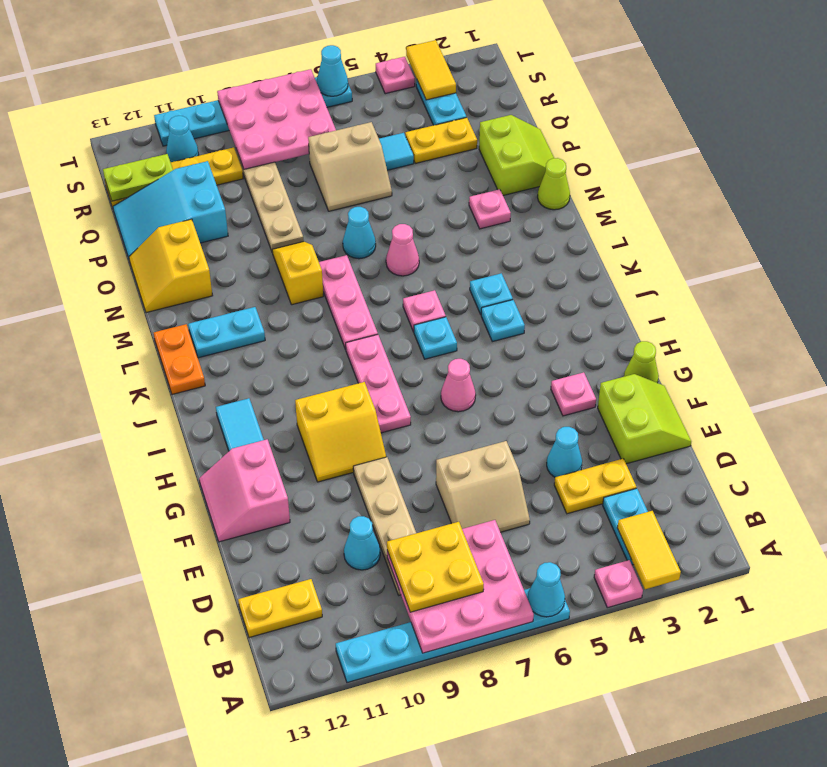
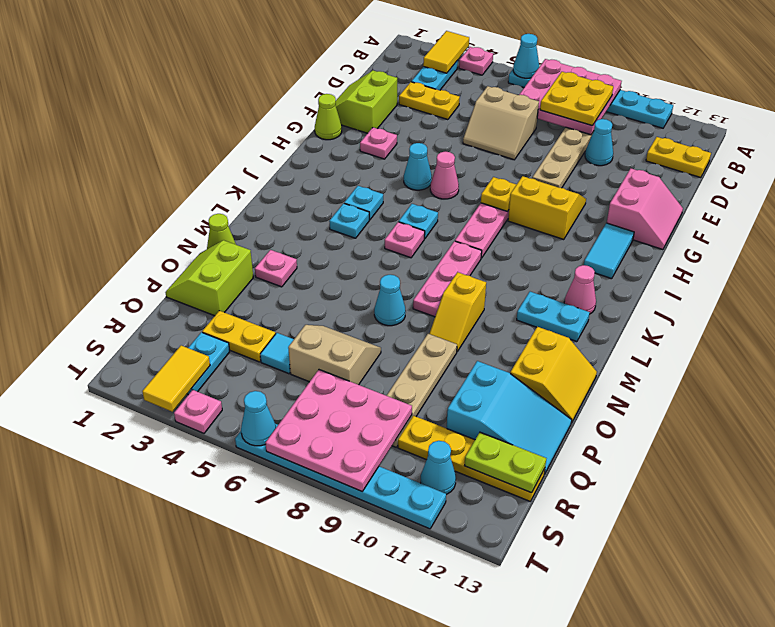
tan slope D6:E7 level 1 top E -> tan slope D6:E7 level 1 top D
cyan cone E4 level 1 -> cyan cone H5 level 1
none -> yellow plate H8 level 2
orange plate K13:L13 level 1 -> none
pink cone M6 level 1 -> pink cone K12 level 1

